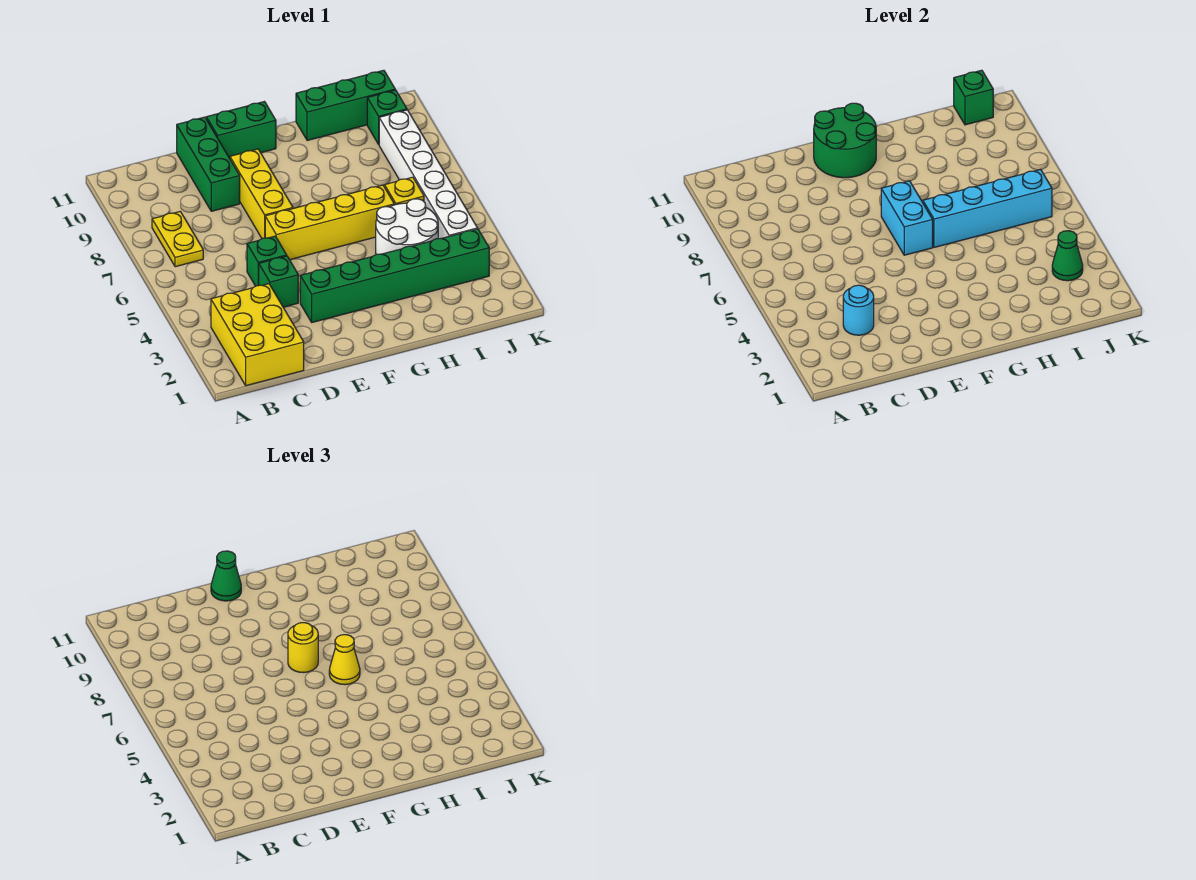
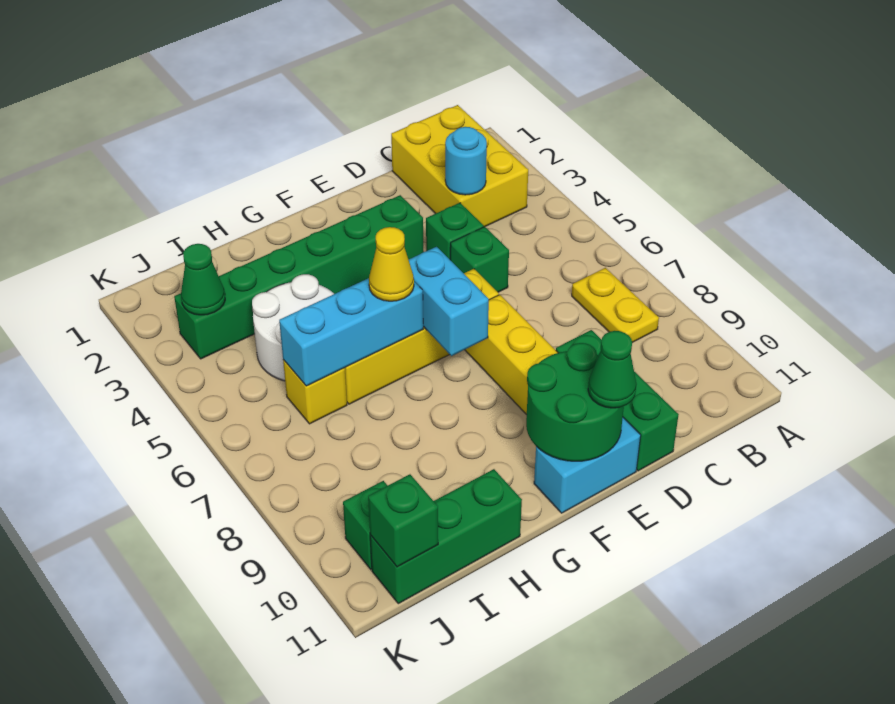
green brick E11:F11 level 1 -> cyan brick E11:F11 level 1
yellow round brick F7 level 3 -> none
cyan brick G6:J6 level 2 -> cyan brick G6:I6 level 2
white brick J4:J9 level 1 -> none

